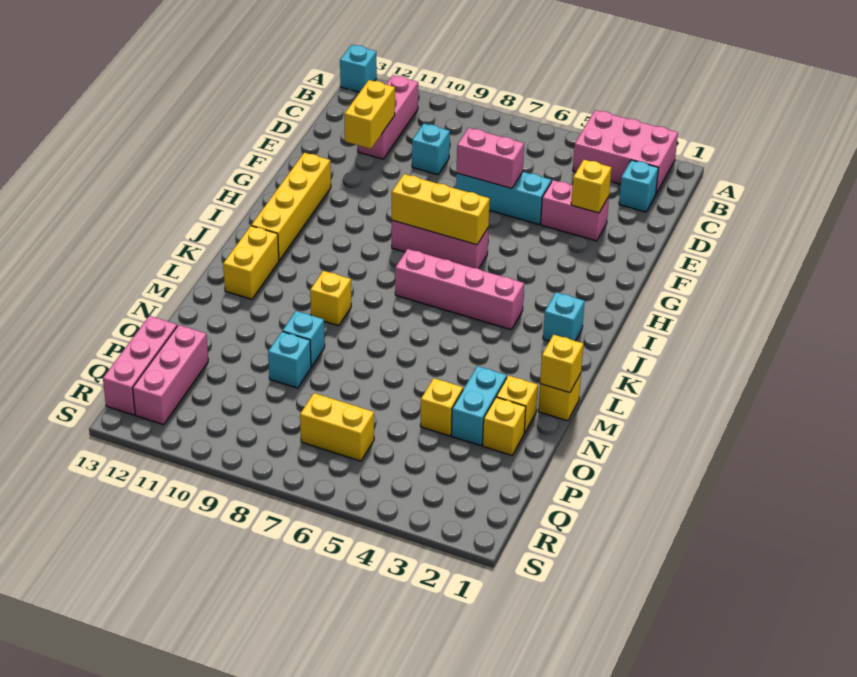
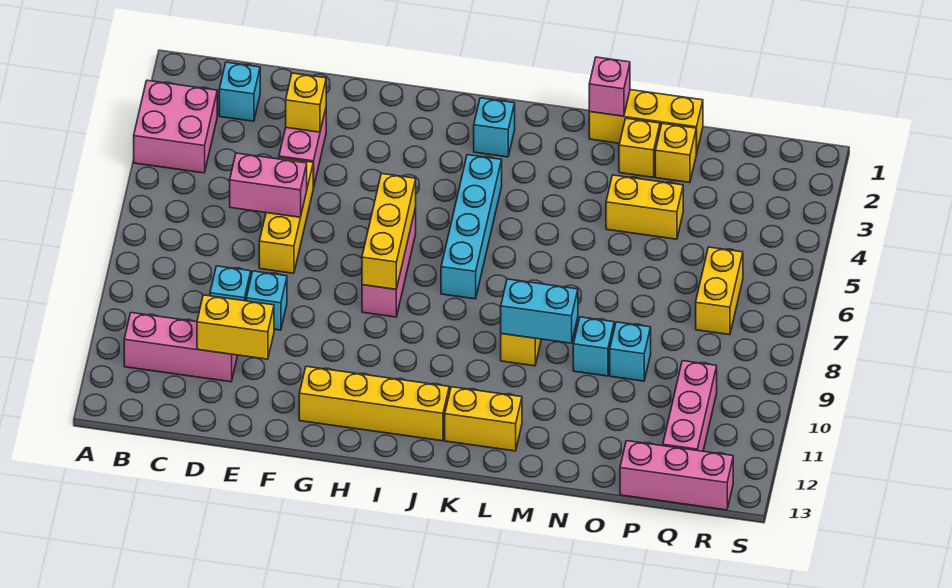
pink brick A2:B4 level 1 -> pink brick A3:B4 level 1
cyan brick A13 level 1 -> cyan brick E9 level 1
cyan brick E5:E7 level 1 -> yellow brick E5:E7 level 1
pink brick E6:E7 level 2 -> pink brick D6:E6 level 2
pink brick J4:J7 level 1 -> cyan brick J4:J7 level 1
yellow brick M1 level 1 -> yellow brick M1:O1 level 1
yellow brick M1 level 2 -> pink brick M1 level 2
cyan brick N3:O3 level 1 -> cyan brick L9:M9 level 2
yellow brick O4 level 1 -> yellow brick N4:O4 level 1
pink brick P12:R12 level 1 -> pink brick Q10:Q12 level 1

